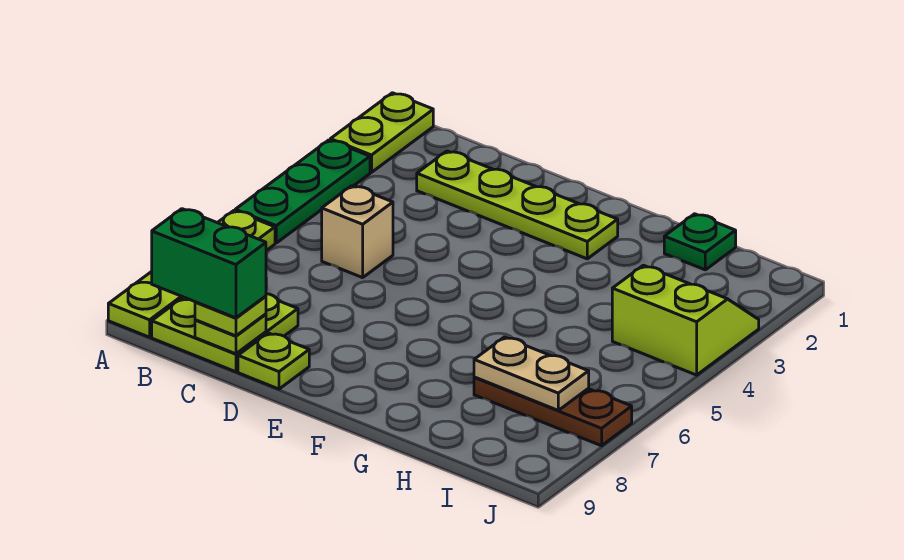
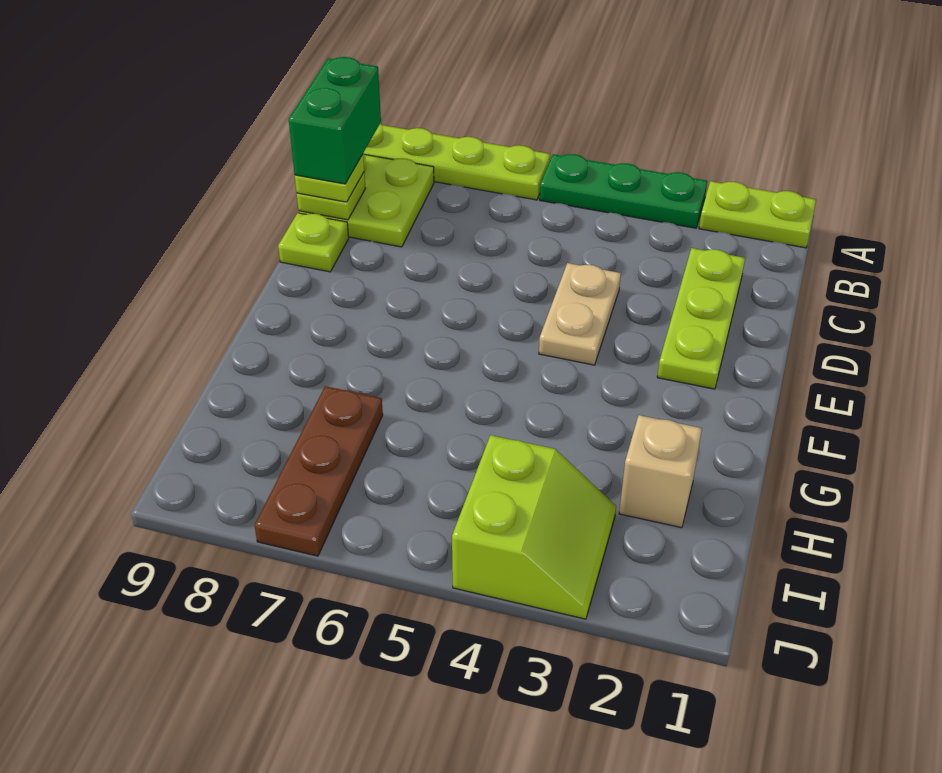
lime plate C2:F2 level 1 -> lime plate C2:E2 level 1
tan brick C5 level 1 -> tan brick H2 level 1
green plate H1 level 1 -> none
tan plate H7:I7 level 2 -> tan plate D4:E4 level 1

